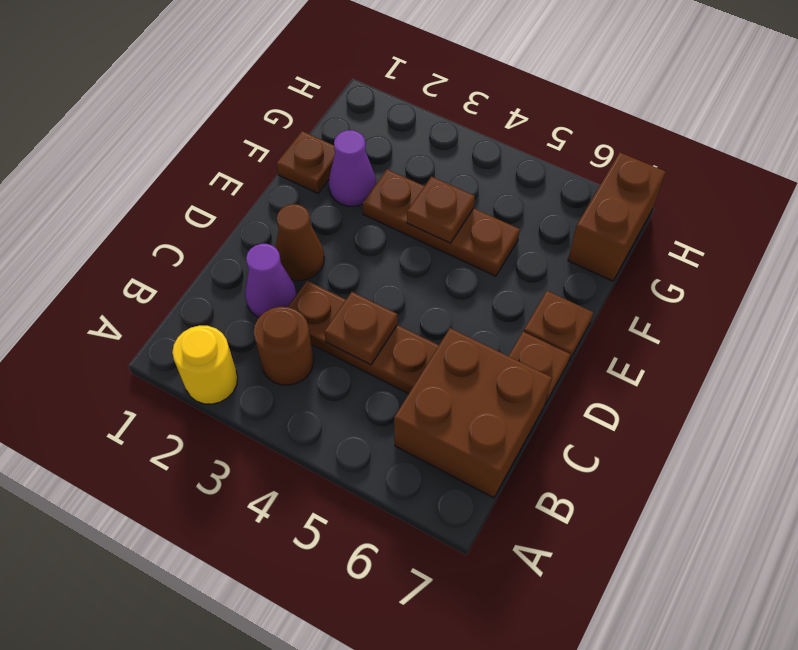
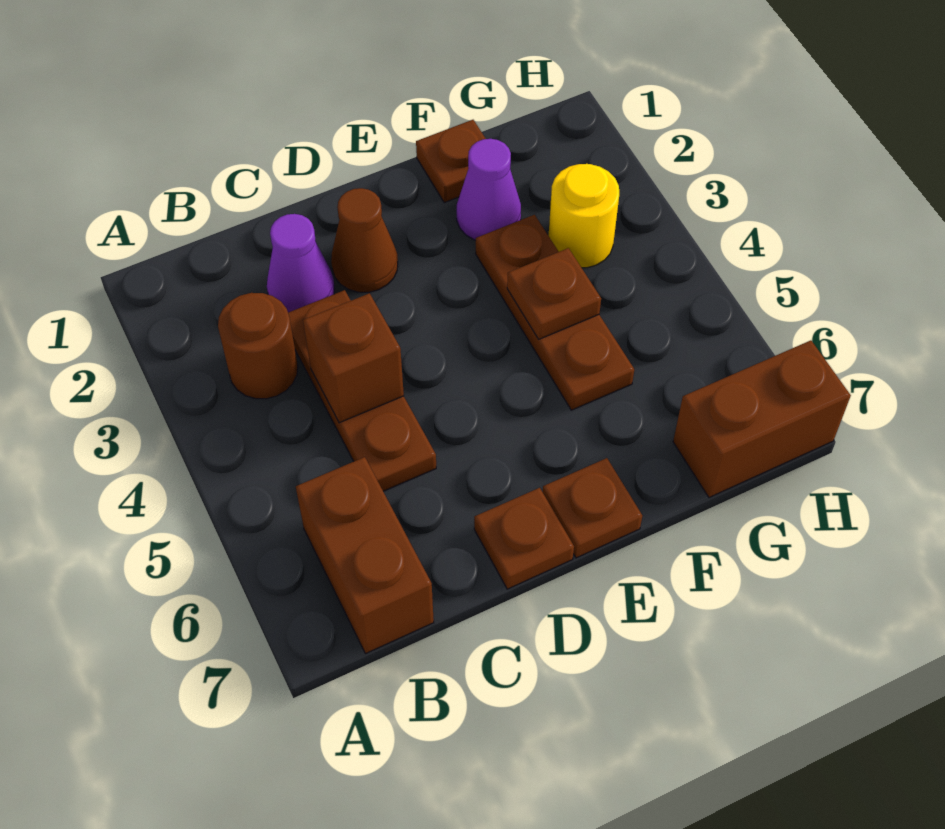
yellow round brick A2 level 1 -> yellow round brick G3 level 1
brown brick B6:C7 level 1 -> brown brick B6:B7 level 1
brown plate C4 level 2 -> brown brick C4 level 2

